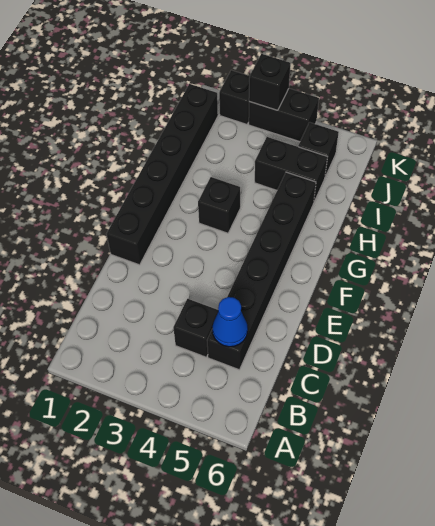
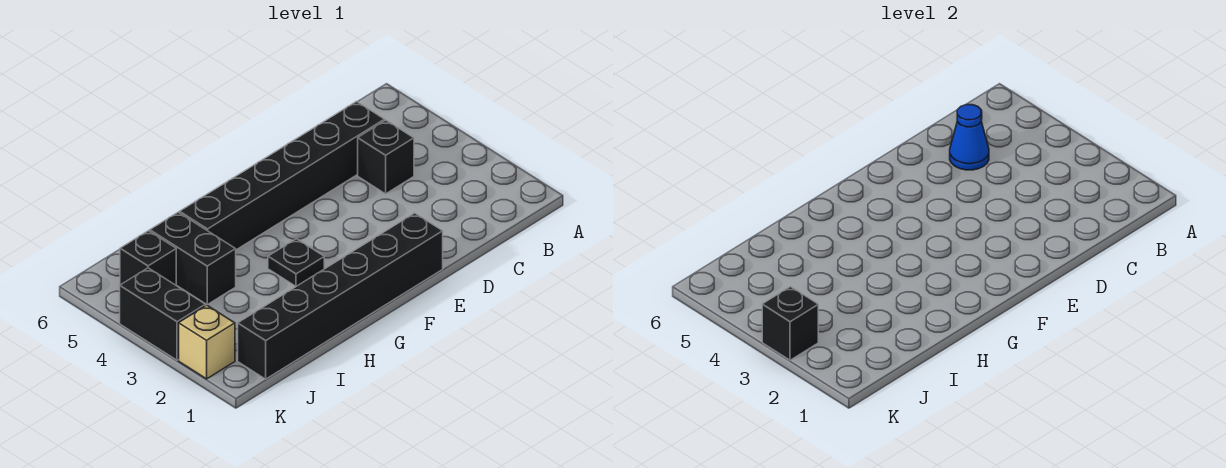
black brick G3 level 1 -> black plate G3 level 1
black brick K2 level 1 -> tan brick K2 level 1

